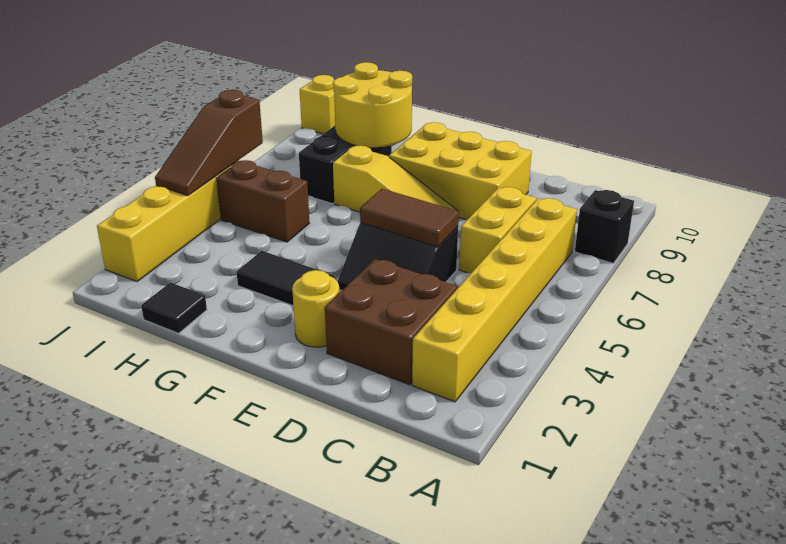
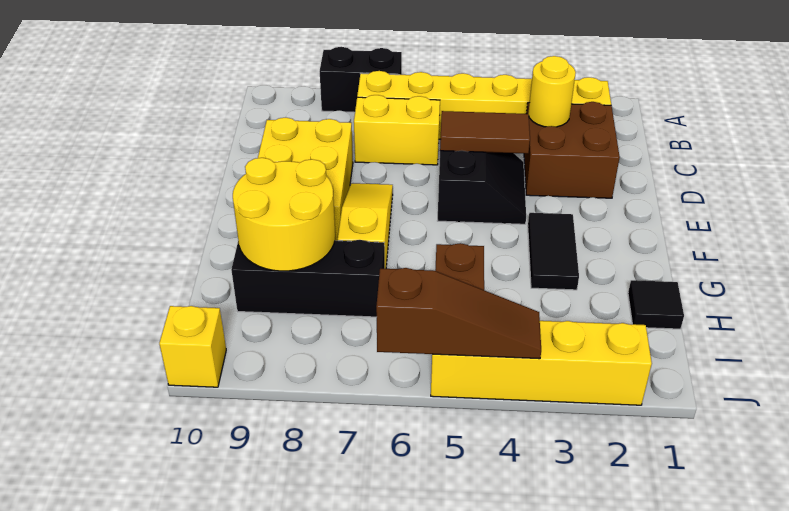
black brick A8 level 1 -> black brick A7:A8 level 1
brown tile D5:E5 level 2 -> brown tile D4:D5 level 2
yellow round brick E2 level 1 -> yellow round brick C3 level 2

